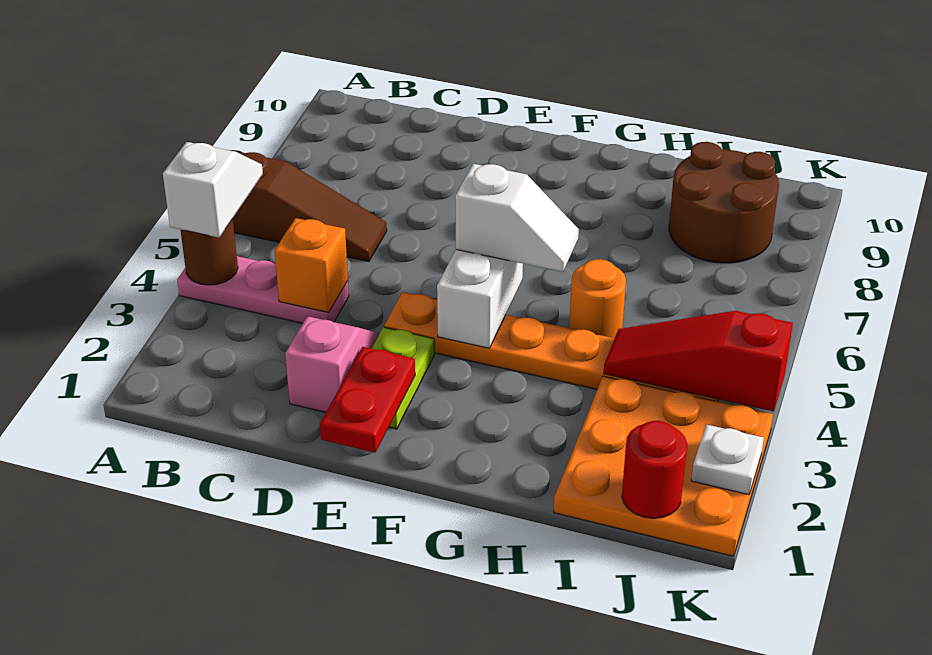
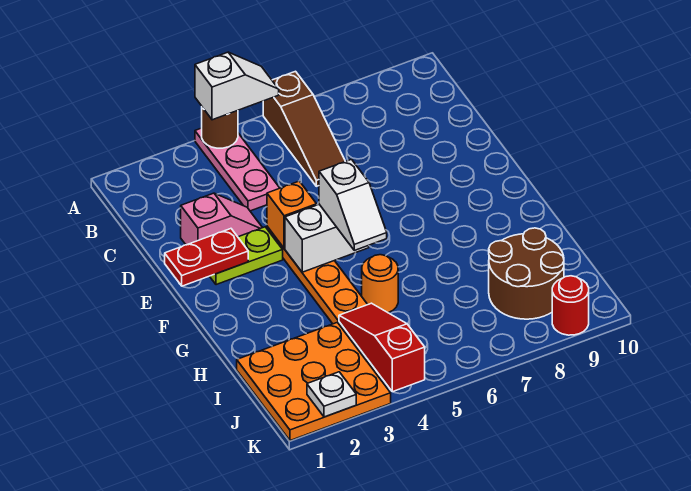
orange brick C4 level 2 -> orange brick E4 level 2
red round brick J1 level 2 -> red round brick K9 level 1

